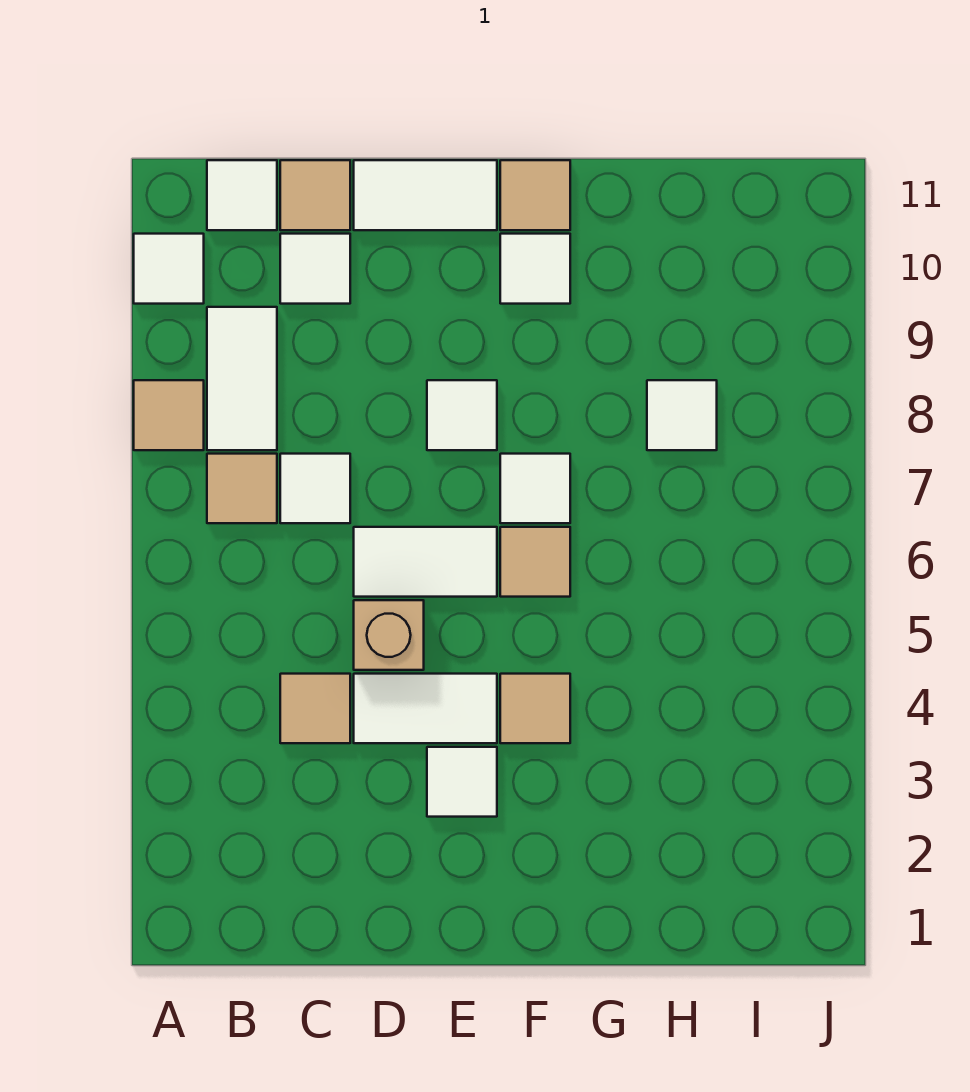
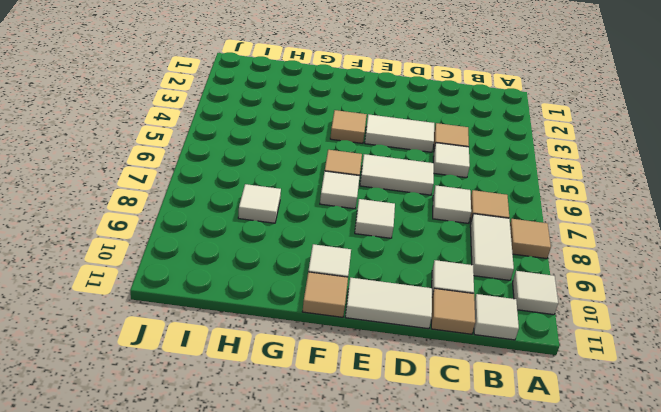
tan brick D5 level 1 -> none
white tile E3 level 1 -> white tile C5 level 1

